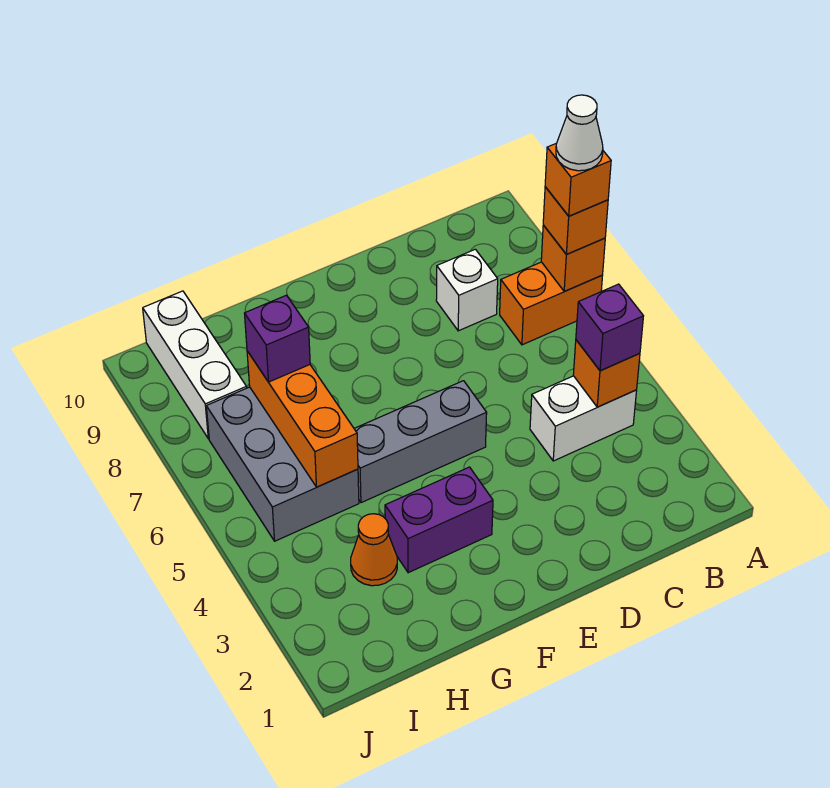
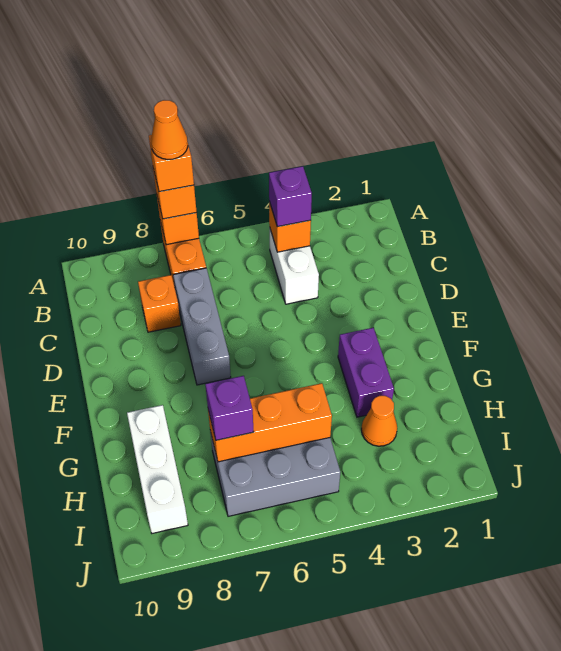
white cone A7 level 5 -> orange cone A7 level 5
white brick C8 level 1 -> orange brick C8 level 1
grey brick E5:G5 level 1 -> grey brick C7:E7 level 1
white brick I8:I10 level 1 -> white brick G9:I9 level 1

